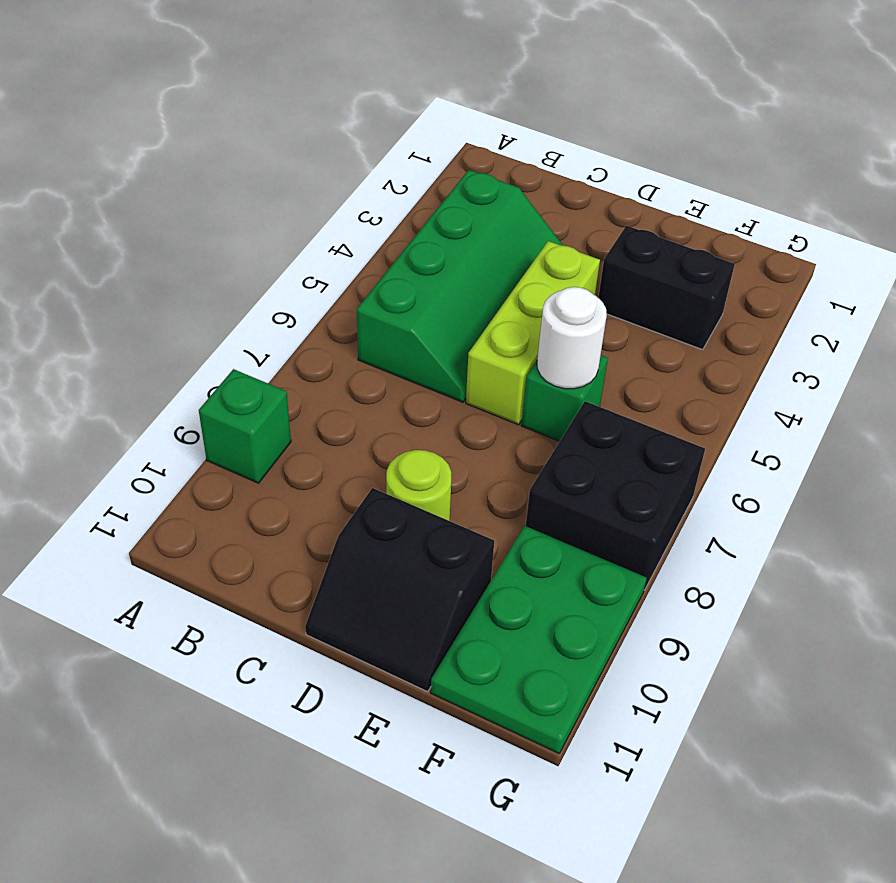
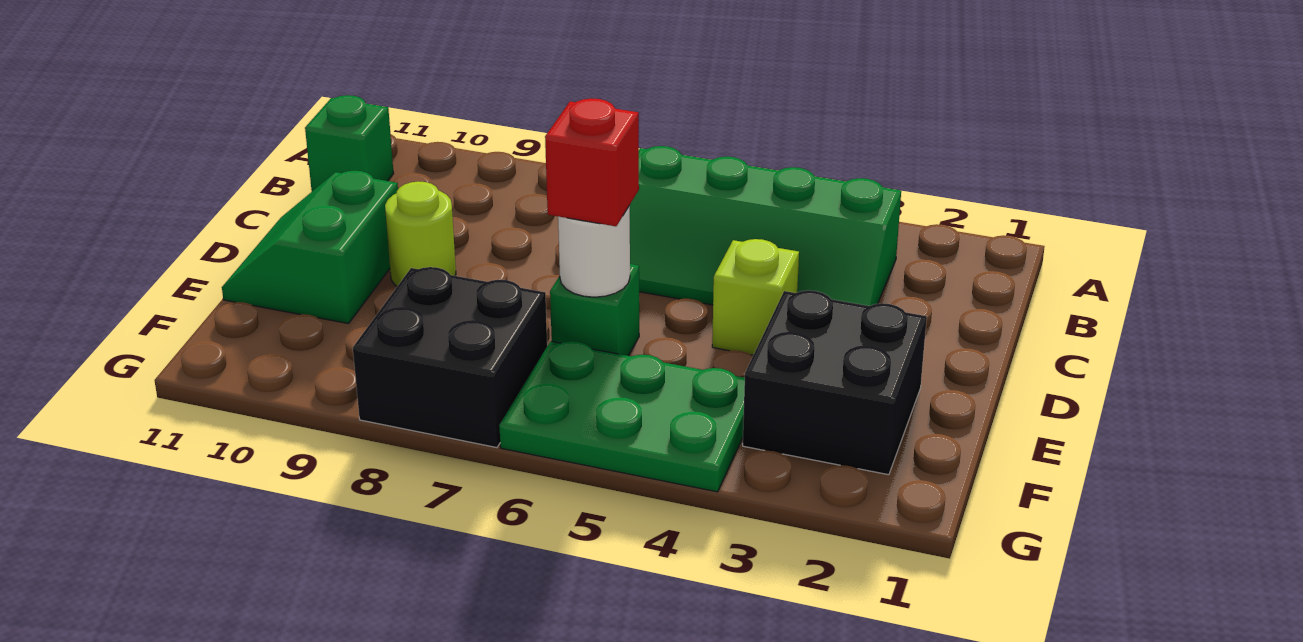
green brick A9 level 1 -> green brick B11 level 1
lime brick D4:D6 level 1 -> lime brick D4 level 1
black slope D10:E11 level 1 top 10 -> green slope D10:E11 level 1 top 10
black brick E3:F3 level 1 -> black brick E2:F3 level 1
none -> red brick E6 level 3
green plate F9:G11 level 1 -> green plate F4:G6 level 1

